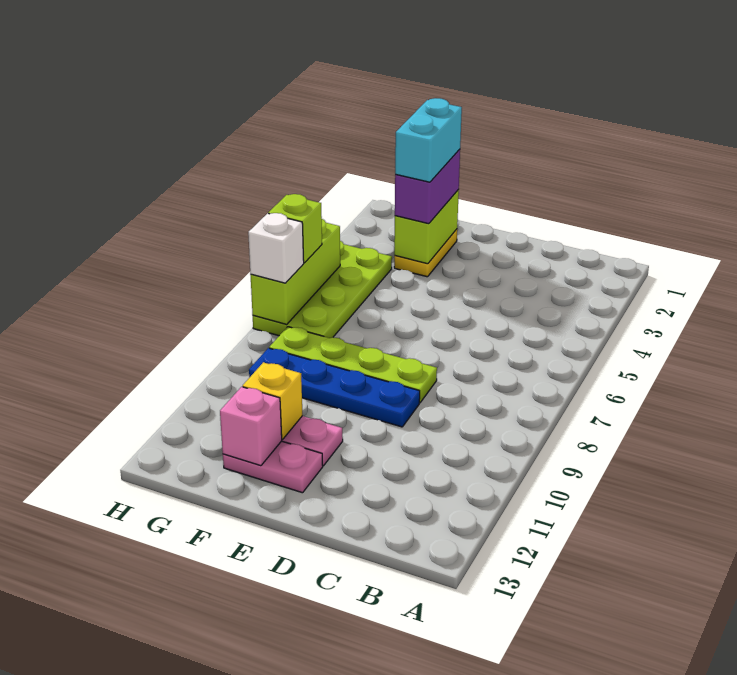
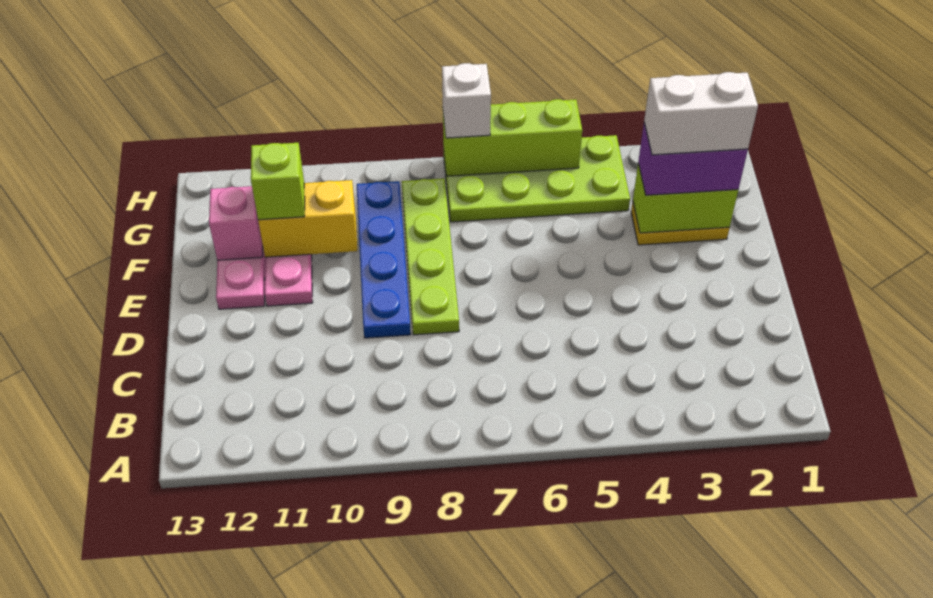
cyan brick F2:F3 level 4 -> white brick F2:F3 level 4
yellow brick F11 level 2 -> yellow brick F10:F11 level 2
lime brick H6 level 3 -> lime brick F11 level 3

